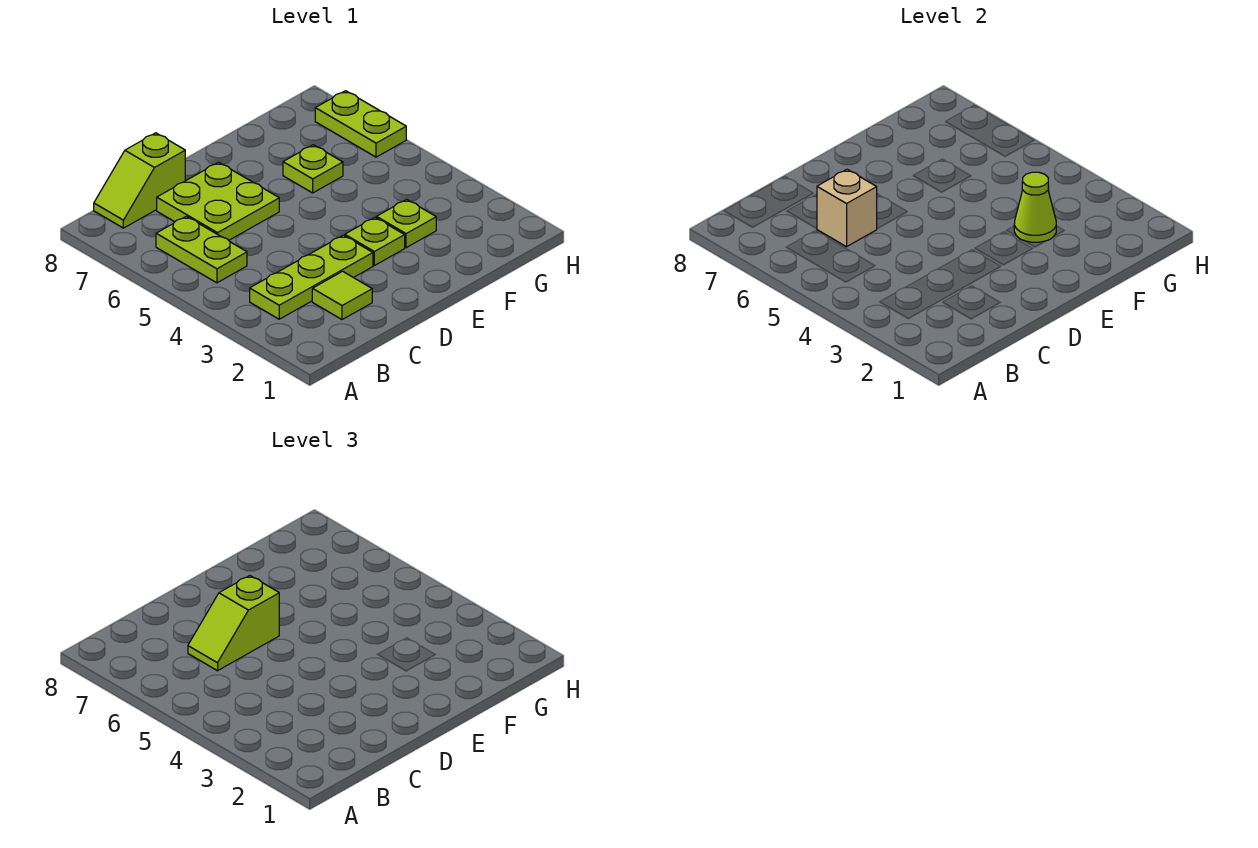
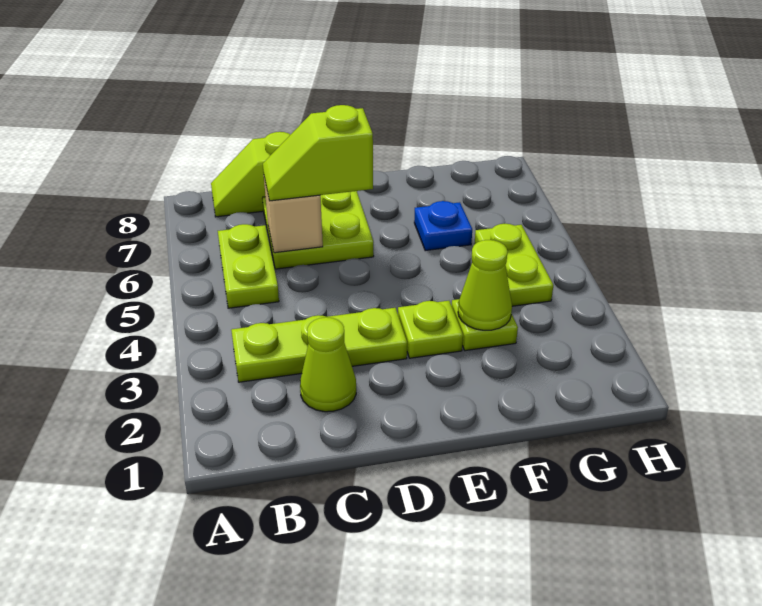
lime tile C2 level 1 -> lime cone C2 level 1
lime plate F6 level 1 -> blue plate F6 level 1
lime plate H6:H7 level 1 -> lime plate G4:G5 level 1

